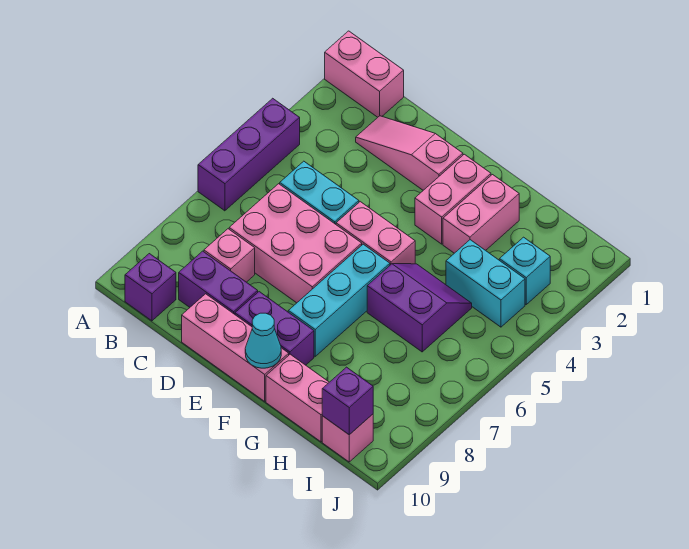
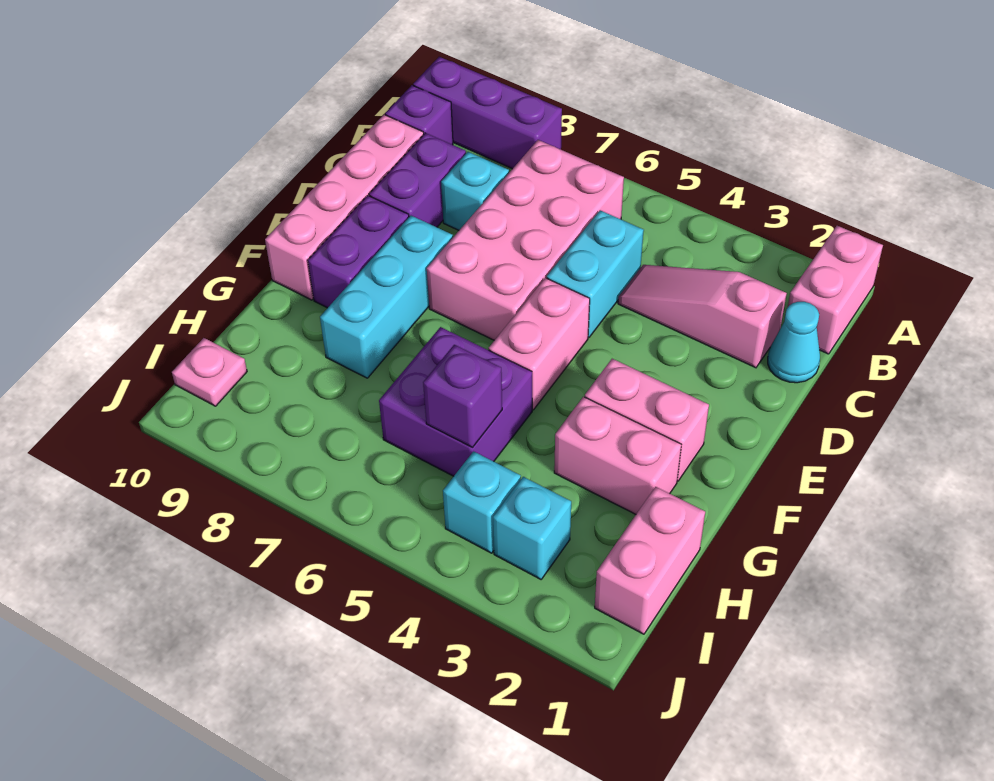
purple brick A4:A6 level 1 -> purple brick A8:A10 level 1
pink slope C2:E2 level 1 top E -> pink slope C2:C4 level 1 top 2
pink brick C6:E7 level 1 -> pink brick B6:E7 level 1
pink brick C8 level 1 -> cyan brick C8 level 1
pink brick D10:F10 level 1 -> pink brick C10:F10 level 1
cyan brick F6:F8 level 1 -> cyan brick E8:G8 level 1
cyan cone F10 level 2 -> cyan cone C1 level 1
purple slope G5:H6 level 1 top 6 -> purple brick G5:H6 level 1
pink brick G10:H10 level 1 -> pink brick H1:I1 level 1
cyan brick H4:I4 level 1 -> cyan brick I4 level 1
pink brick I10 level 1 -> pink plate I10 level 1
purple brick I10 level 2 -> purple brick H5 level 2

